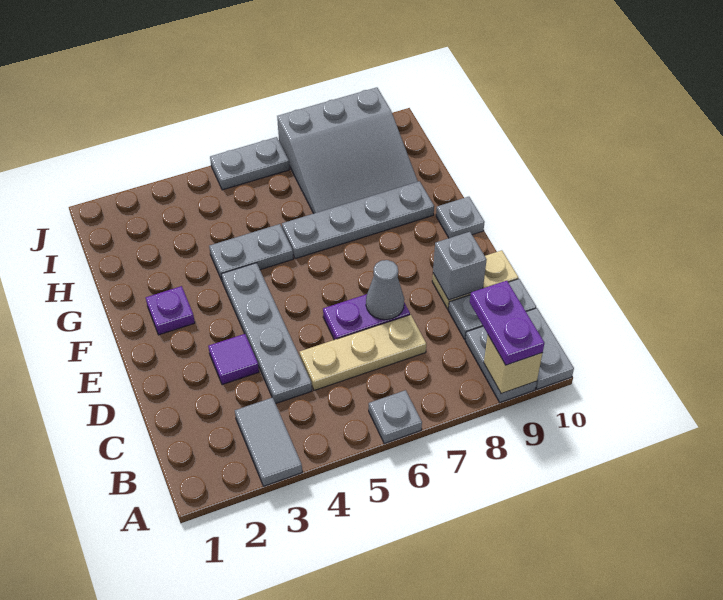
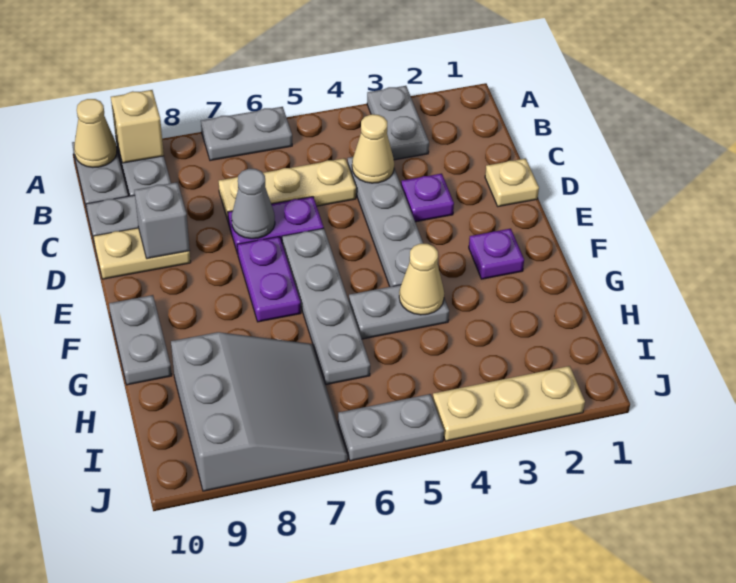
grey tile A3:B3 level 1 -> grey plate A3:B3 level 1
grey plate A6 level 1 -> grey plate A6:A7 level 1
purple plate A9:B9 level 3 -> purple plate E7:F7 level 1
none -> tan cone A10 level 2
none -> tan cone C4 level 2
none -> tan plate D1 level 1
purple tile D3 level 1 -> purple plate D3 level 1
grey plate F10 level 1 -> grey plate F10:G10 level 1
none -> tan cone G4 level 2
grey plate G6:G9 level 1 -> grey plate E6:H6 level 1
grey slope H7:J9 level 1 top J -> grey slope H7:J9 level 1 top 9
none -> tan plate J2:J4 level 1

